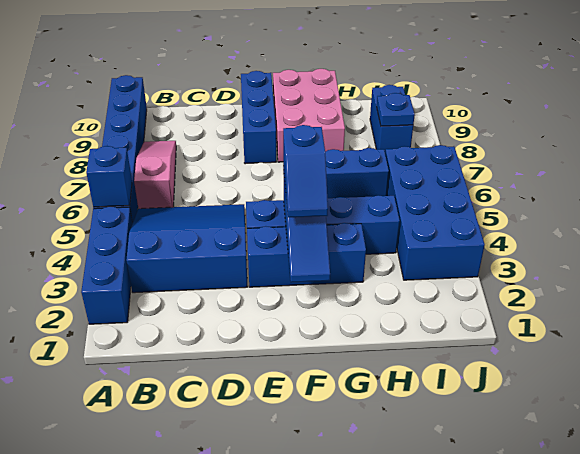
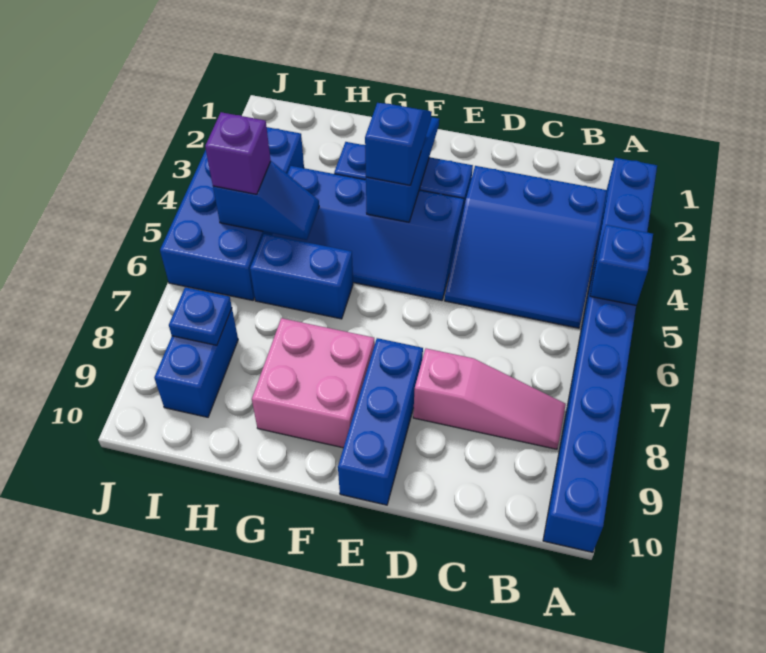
pink slope B6:B8 level 1 top 6 -> pink slope B8:D8 level 1 top D
pink brick F8:G10 level 1 -> pink brick F8:G9 level 1
none -> blue slope H5:I5 level 2 top I
none -> purple brick I5 level 3

